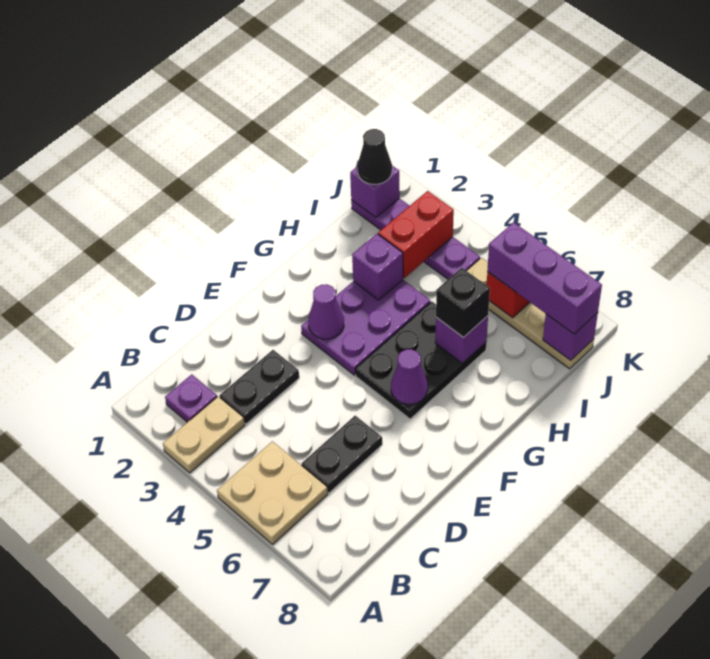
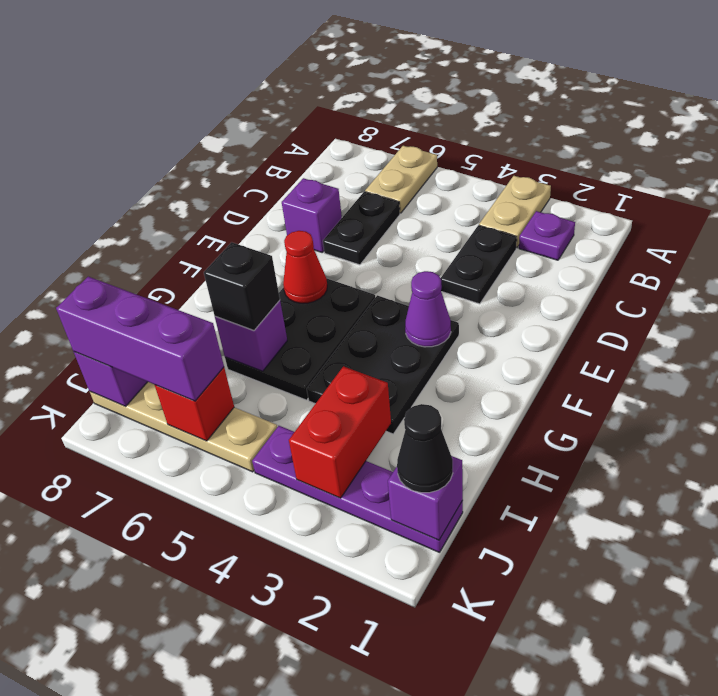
tan plate A5:B6 level 1 -> tan plate A6:B6 level 1
purple plate F3:H4 level 1 -> black plate F3:H4 level 1
purple cone F6 level 2 -> red cone F6 level 2
purple brick H3 level 2 -> purple brick D7 level 1

